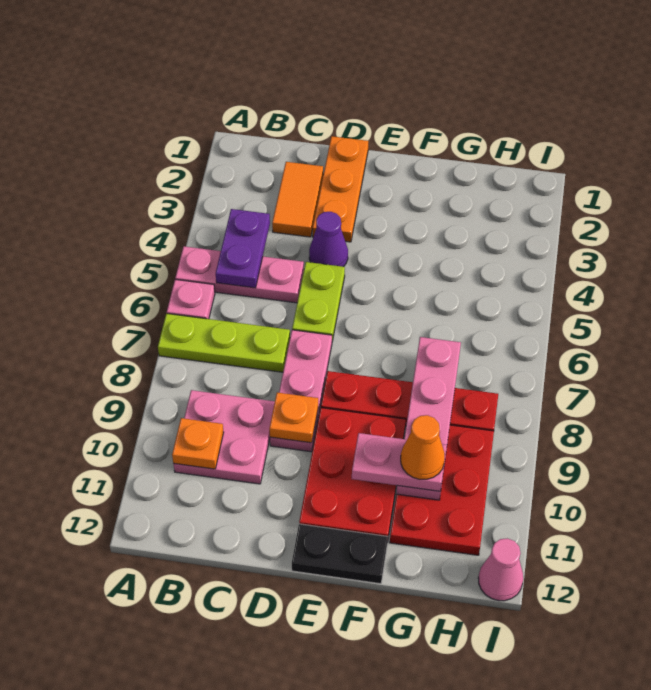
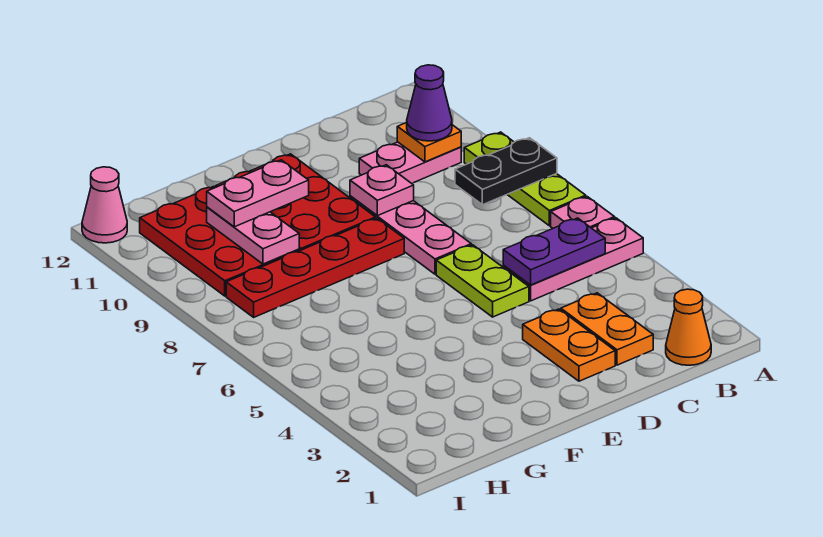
lime plate A7:C7 level 1 -> lime plate A7:A9 level 1
purple plate B4:B5 level 2 -> purple plate B5:C5 level 2
pink plate B9:C10 level 1 -> pink plate B10:C10 level 1
orange tile C2:C3 level 1 -> orange plate C2:C3 level 1
orange plate D1:D3 level 1 -> orange plate D2:D3 level 1
purple cone D4 level 1 -> purple cone B10 level 3
orange plate D9 level 2 -> pink plate D9 level 2
black plate E12:F12 level 1 -> black plate A8:B8 level 2
pink plate G7:G10 level 2 -> pink plate G9:G10 level 2
orange cone G10 level 4 -> orange cone B1 level 1

